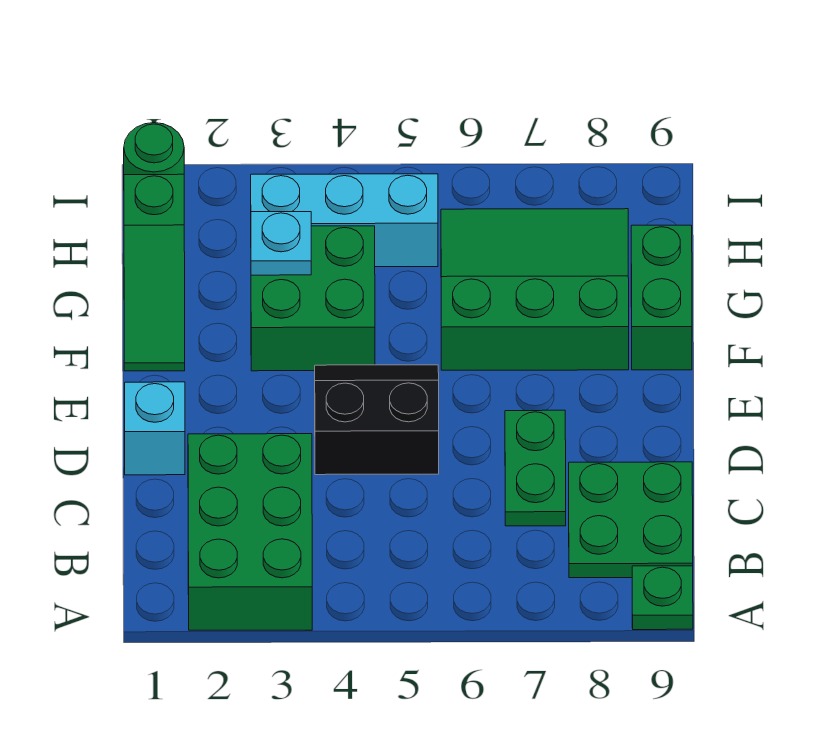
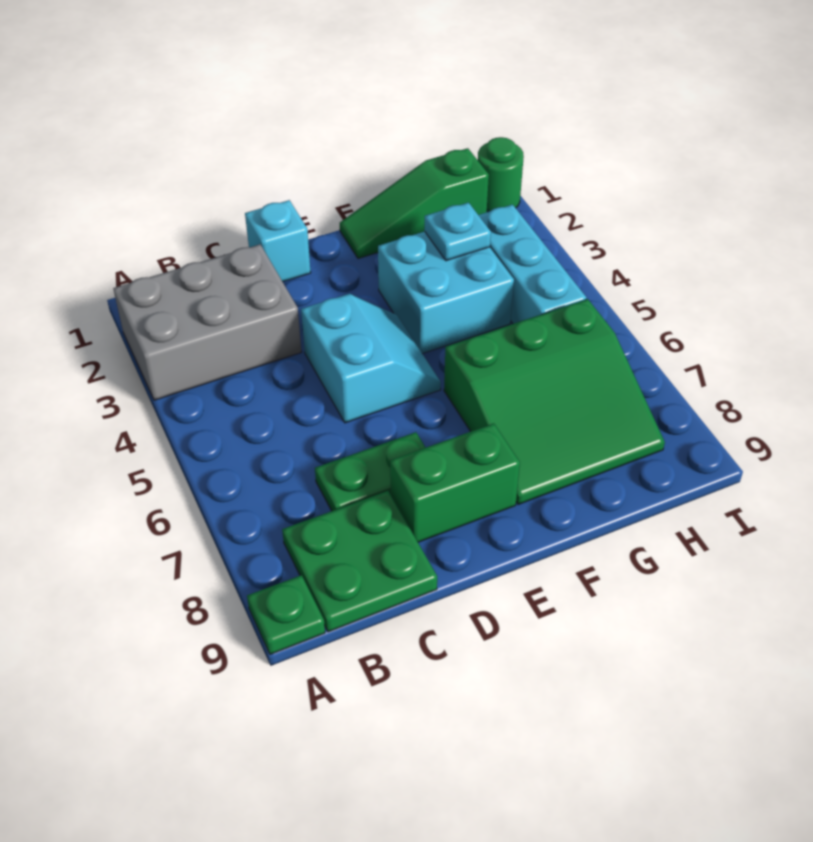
green brick A2:C3 level 1 -> grey brick A2:C3 level 1
black slope D4:E5 level 1 top D -> cyan slope D4:E5 level 1 top D
green brick F3:G4 level 1 -> cyan brick F3:G4 level 1
green slope F6:H8 level 1 top F -> green slope F6:H8 level 1 top 6
green brick F9:G9 level 1 -> green brick D8:E8 level 1

